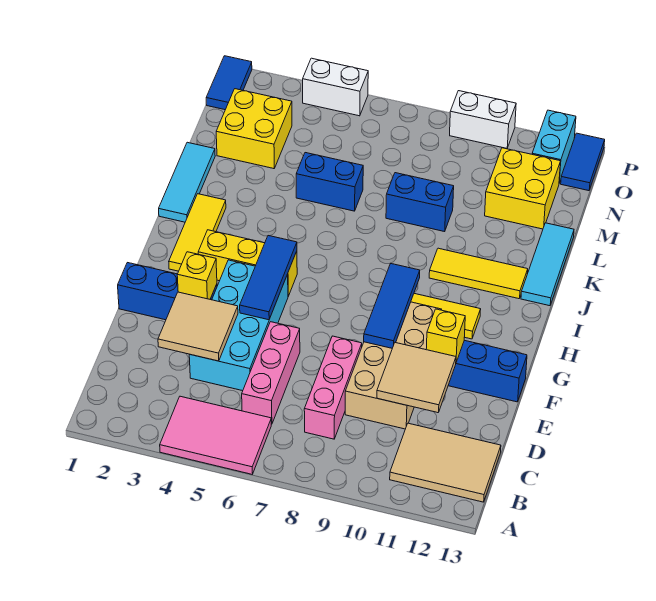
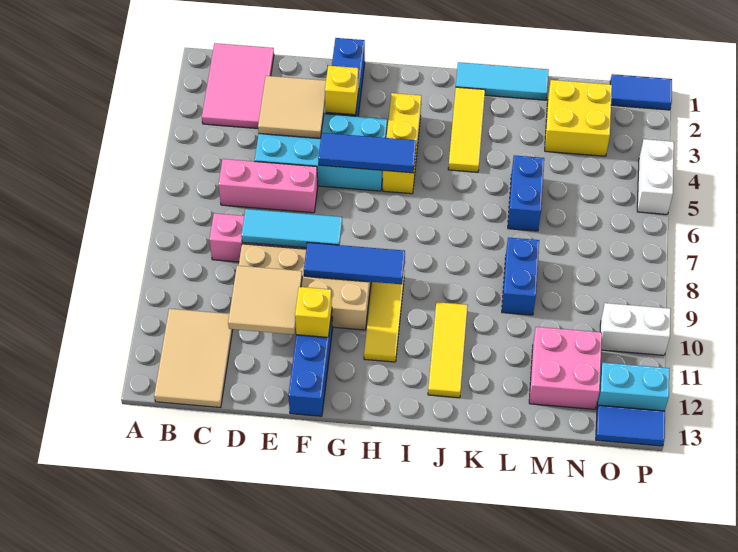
pink tile A4:B6 level 1 -> pink tile B1:C3 level 1
yellow tile H2:J2 level 1 -> yellow tile J2:J4 level 1
cyan tile J13:L13 level 1 -> cyan tile D8:F8 level 2
yellow brick M11:N12 level 1 -> pink brick M11:N12 level 1
white brick P9:P10 level 1 -> white brick O10:P10 level 1

